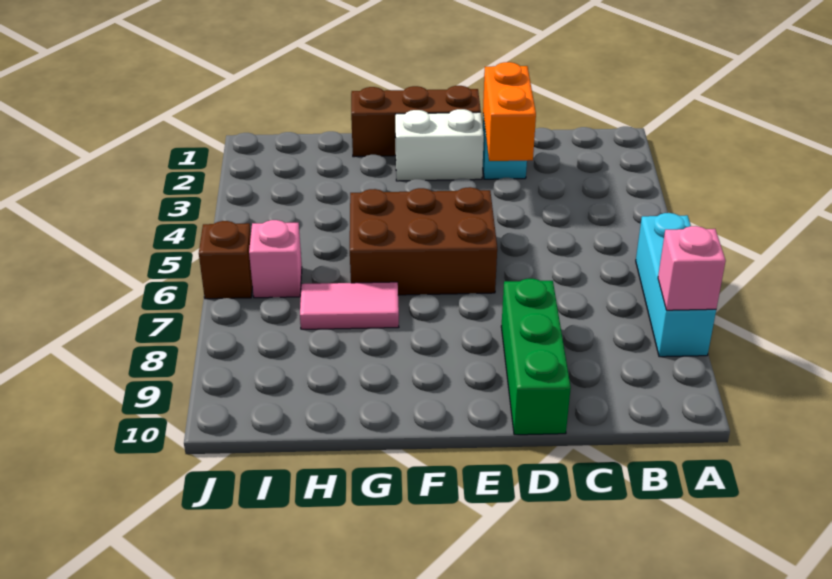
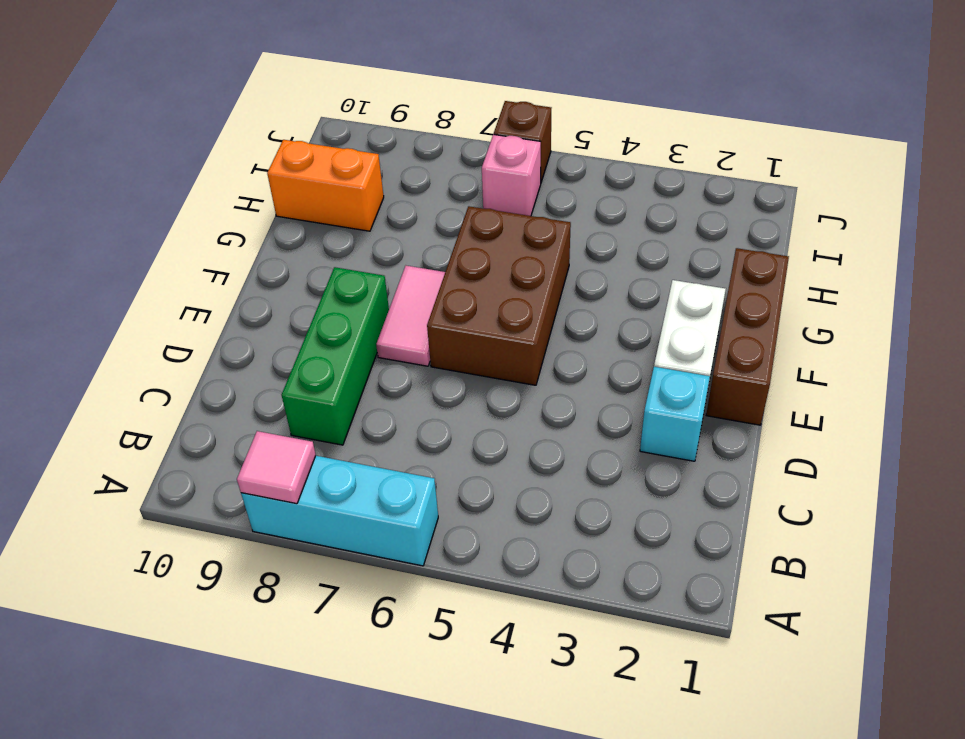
pink brick A8 level 2 -> pink tile A8 level 2
orange brick D2:D3 level 2 -> orange brick H9:H10 level 1
green brick D8:D10 level 1 -> green brick C8:E8 level 1
pink tile G7:H7 level 1 -> pink tile E7:F7 level 1

